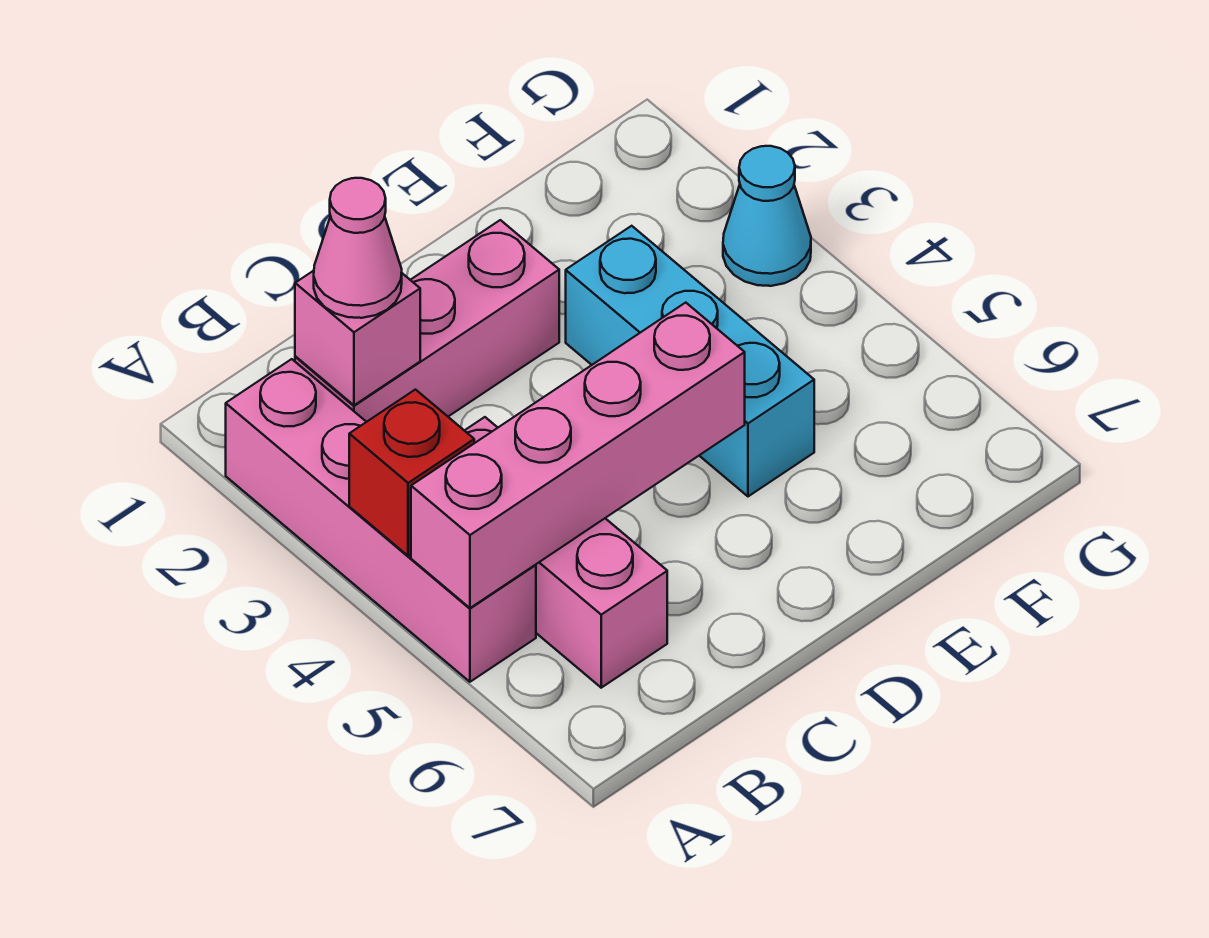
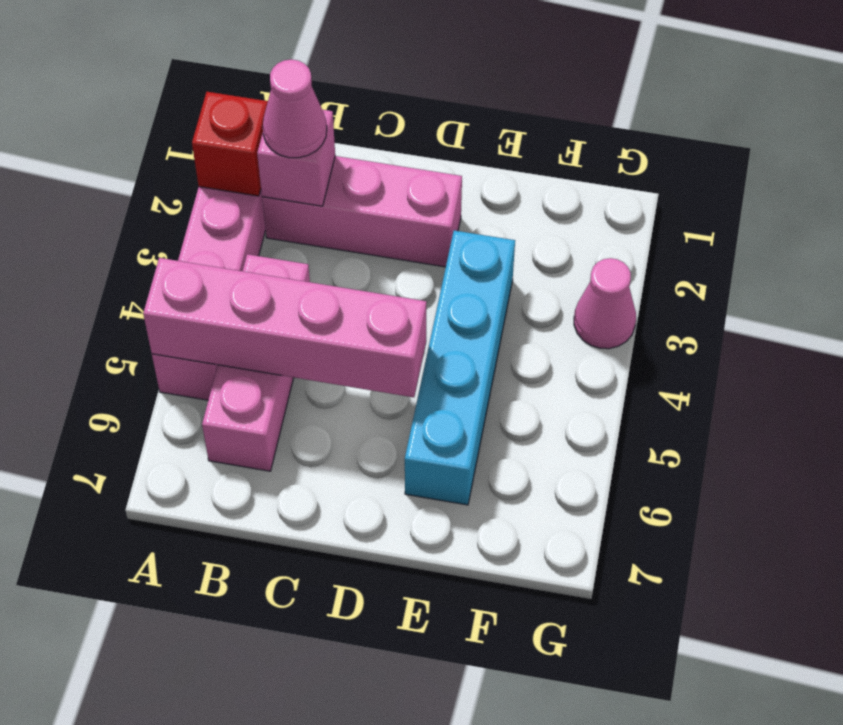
red brick A4 level 2 -> red brick A2 level 2
cyan brick E3:E5 level 1 -> cyan brick E3:E6 level 1
cyan cone G3 level 1 -> pink cone G3 level 1

